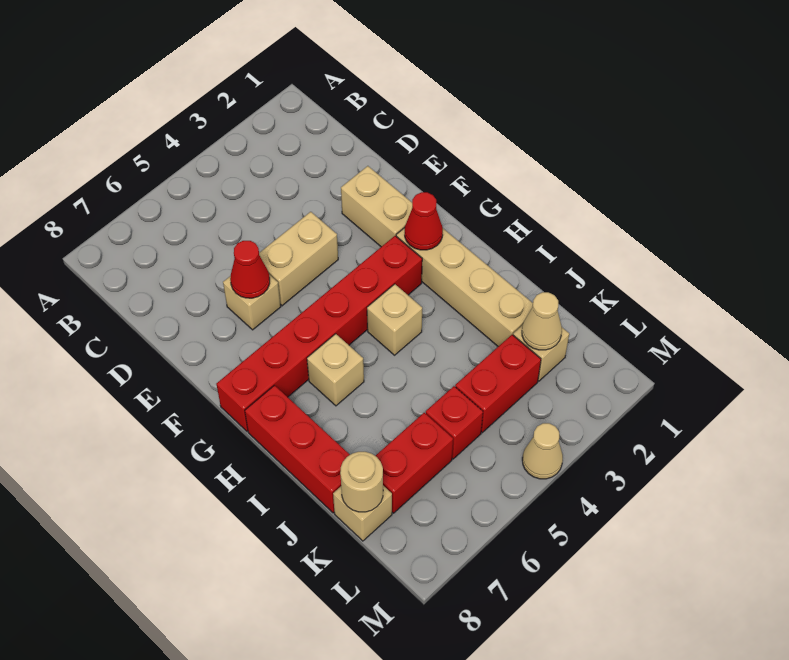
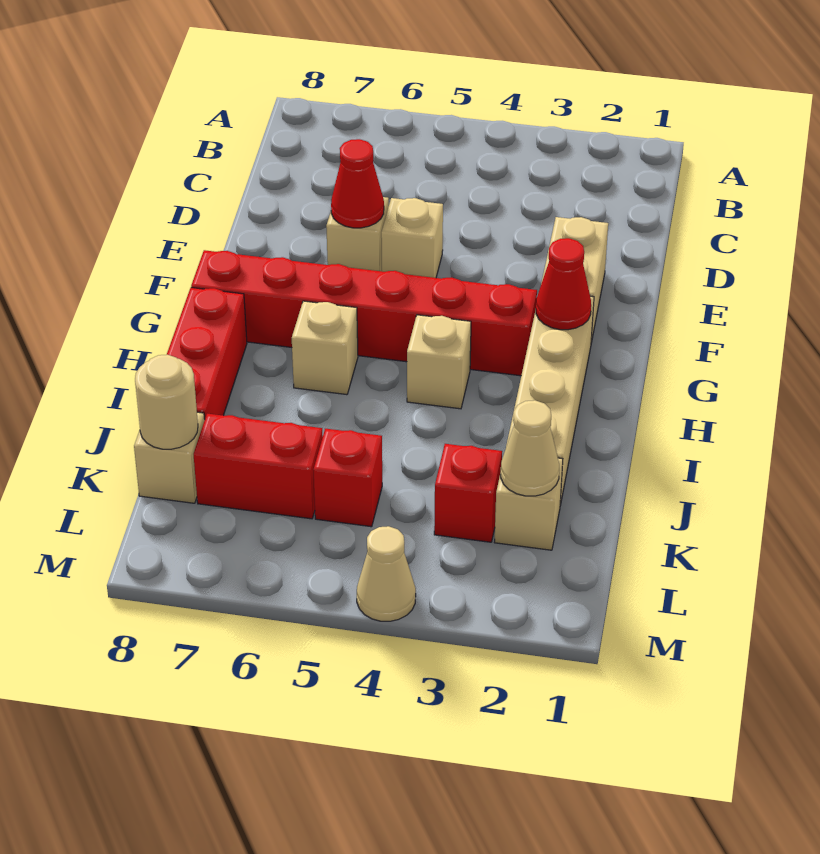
tan brick E4:E5 level 1 -> tan brick E5 level 1
red brick K3:K4 level 1 -> red brick K3 level 1

